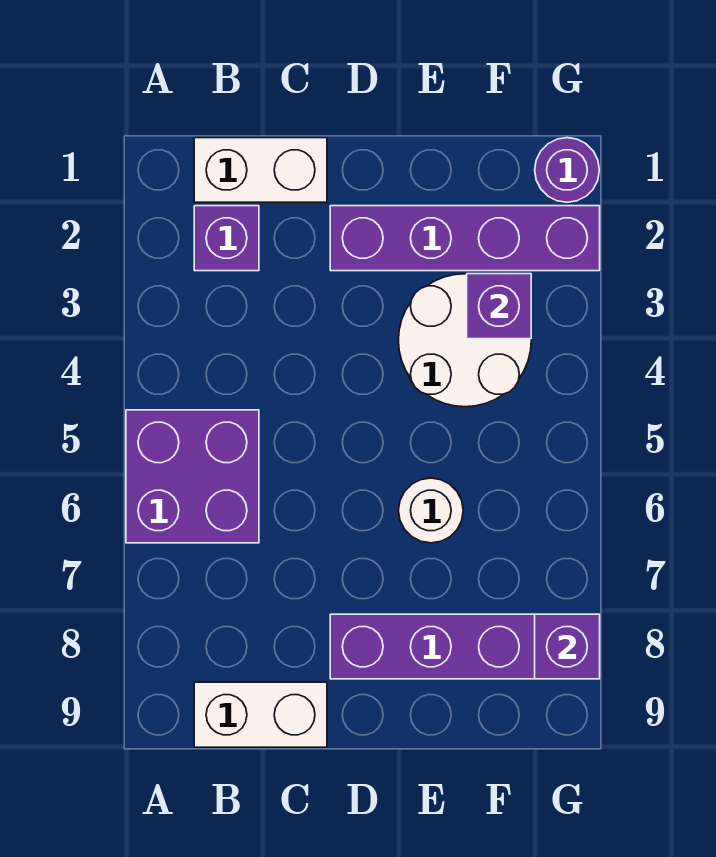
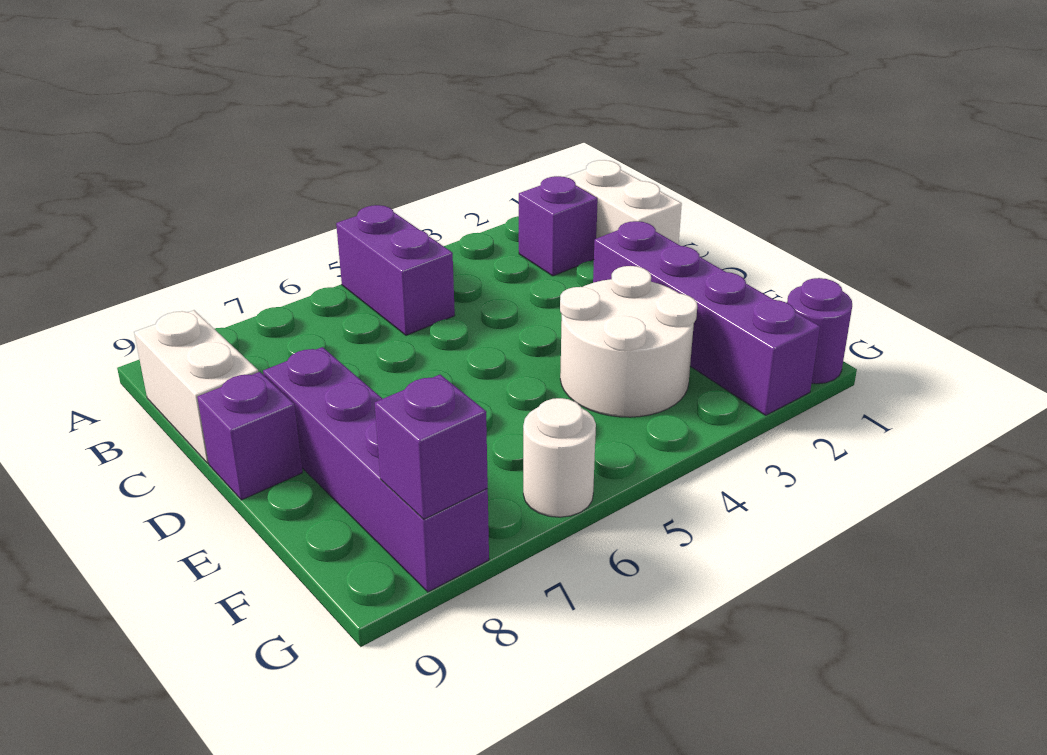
purple brick A5:B6 level 1 -> purple brick A5:B5 level 1
white round brick E6 level 1 -> white round brick G6 level 1
purple brick F3 level 2 -> purple brick D9 level 1

